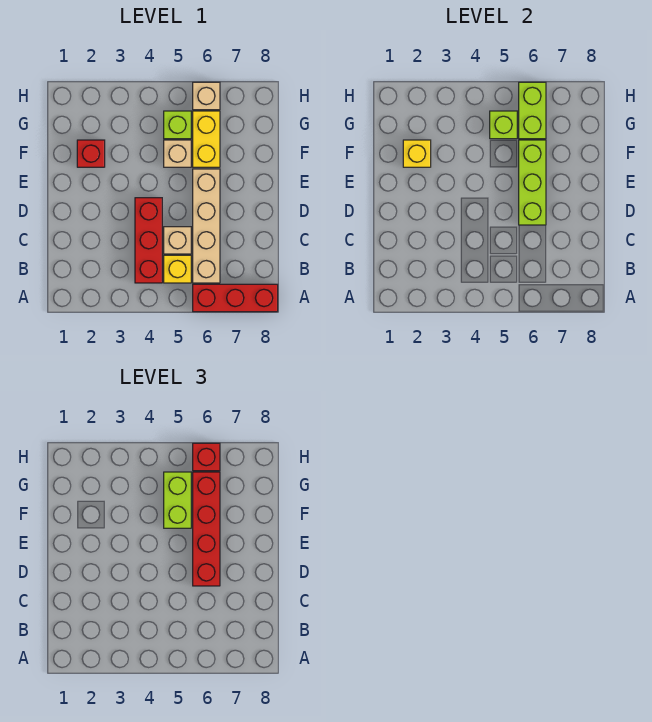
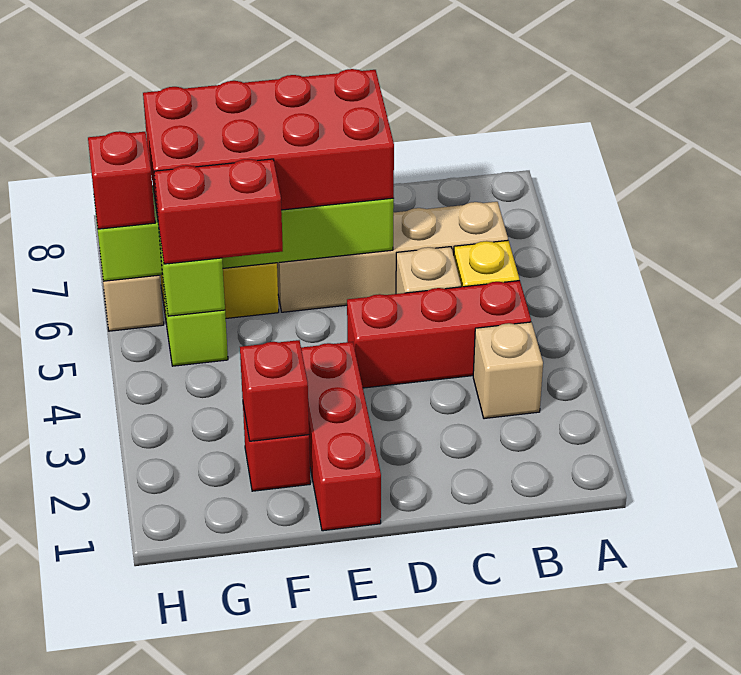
red brick A6:A8 level 1 -> red brick E1:E3 level 1
red brick D6:G6 level 3 -> red brick D6:G7 level 3
yellow brick F2 level 2 -> red brick F2 level 2
tan brick F5 level 1 -> tan brick B3 level 1
lime brick F5:G5 level 3 -> red brick F5:G5 level 3

